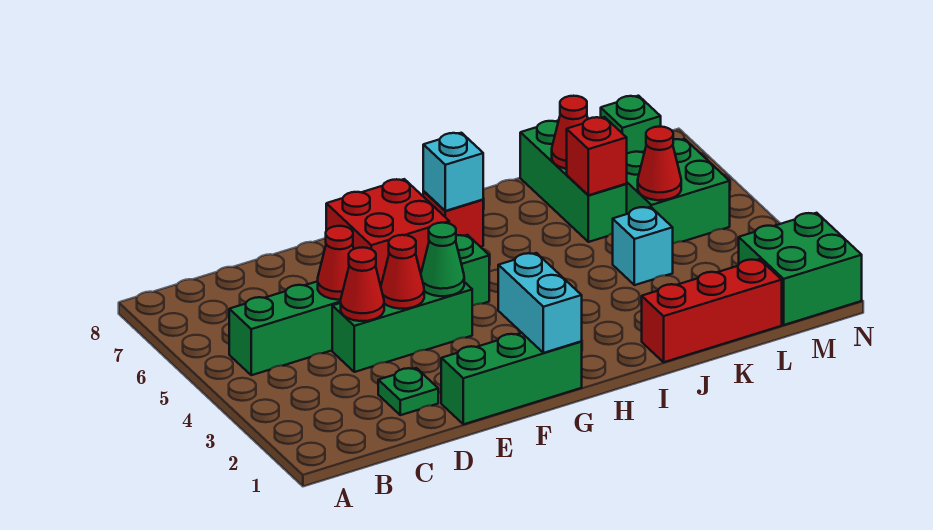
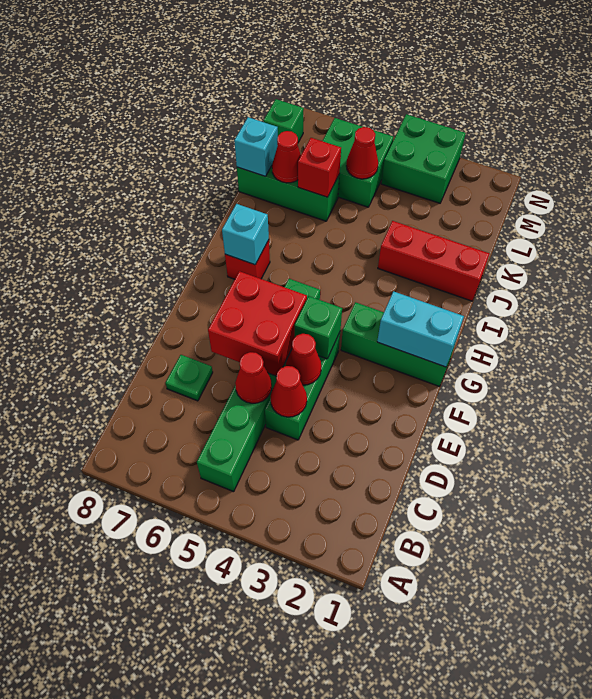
green plate D2 level 1 -> green plate D7 level 1
green brick E1:G1 level 1 -> green brick G1:G3 level 1
green cone F4 level 2 -> green brick F4 level 2
red brick J1:L1 level 1 -> red brick J1:J3 level 1
cyan brick K4 level 1 -> cyan brick K8 level 2
green brick M1:N2 level 1 -> green brick M3:N4 level 1

